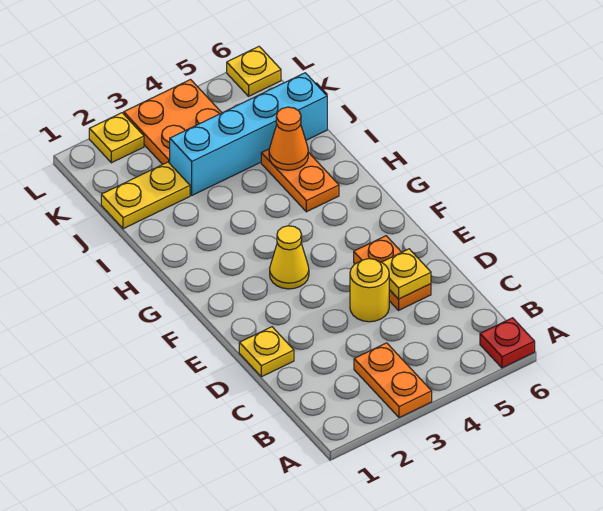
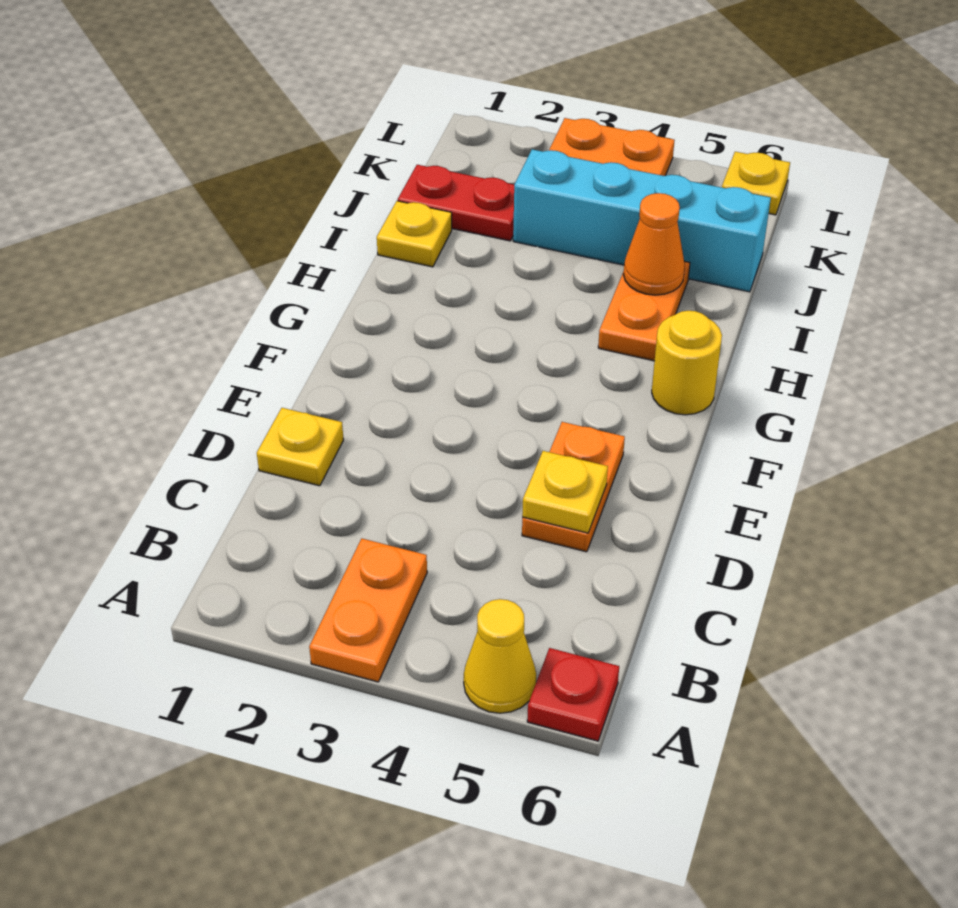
yellow round brick D4 level 1 -> yellow round brick G6 level 1
yellow cone F3 level 1 -> yellow cone A5 level 1
yellow plate J1:J2 level 1 -> red plate J1:J2 level 1
yellow plate L2 level 1 -> yellow plate I1 level 1

